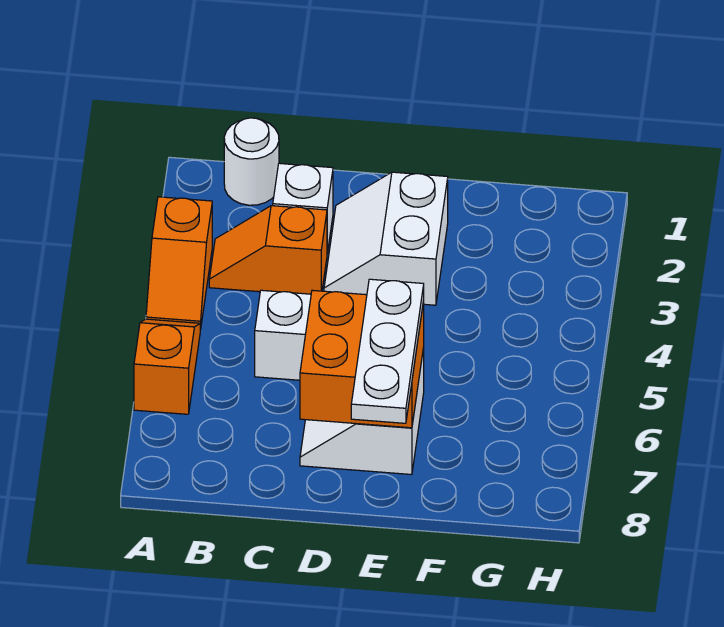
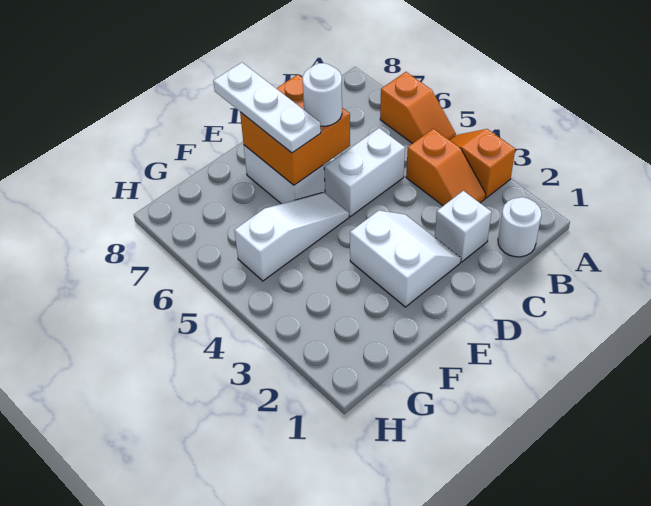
orange slope B3:C3 level 1 top C -> orange slope B3:B4 level 1 top 4
none -> white round brick D6 level 3
none -> white slope E5:G5 level 1 top G

